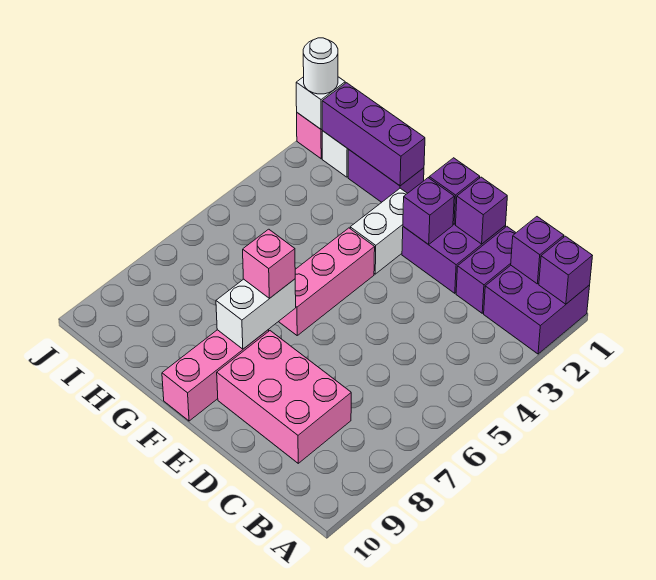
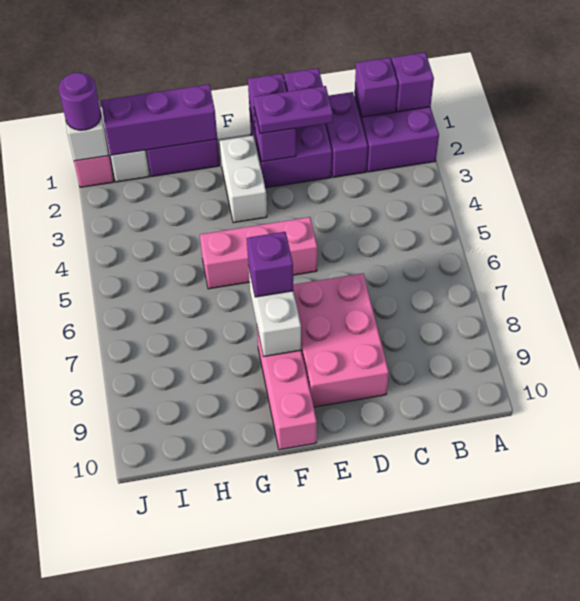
pink brick C8:E9 level 1 -> pink brick D7:E9 level 1
none -> purple plate D2:E2 level 3
pink brick F4:F6 level 1 -> pink brick E5:G5 level 1
pink brick F7 level 3 -> purple brick F7 level 3
white round brick J1 level 3 -> purple round brick J1 level 3

